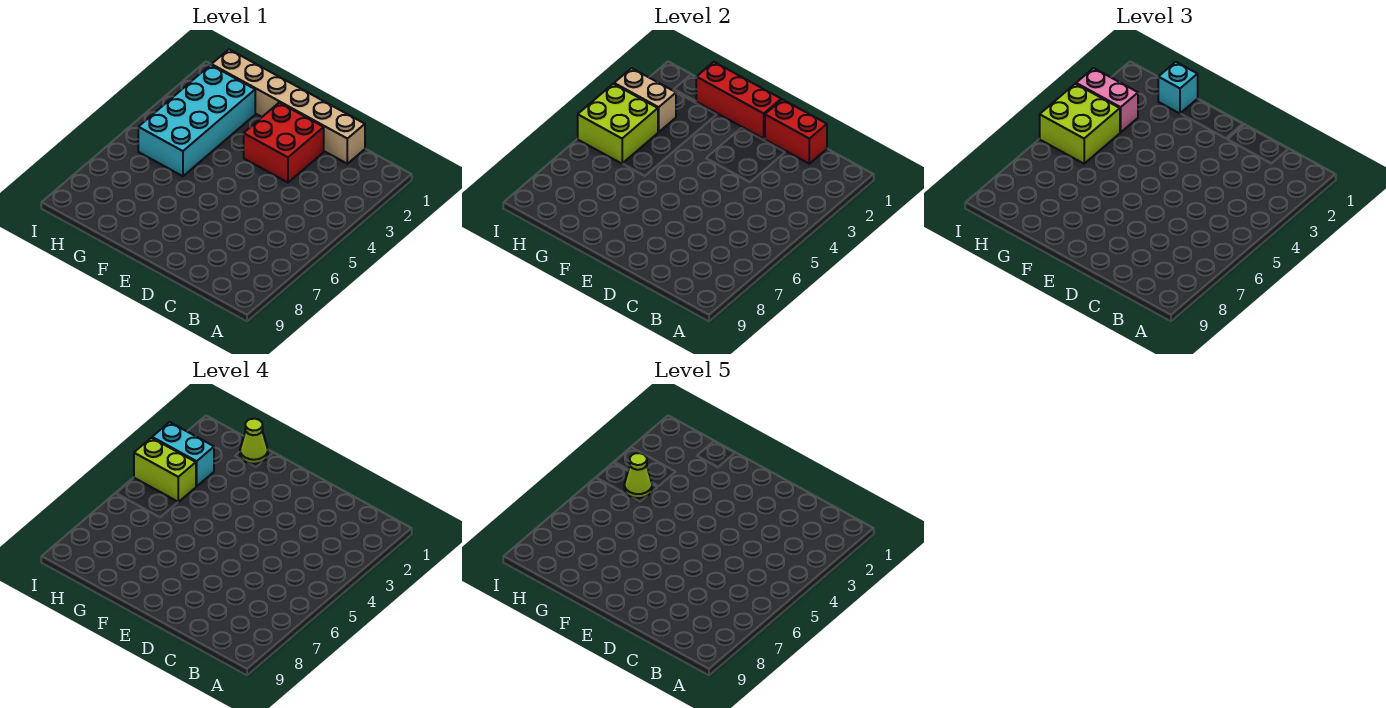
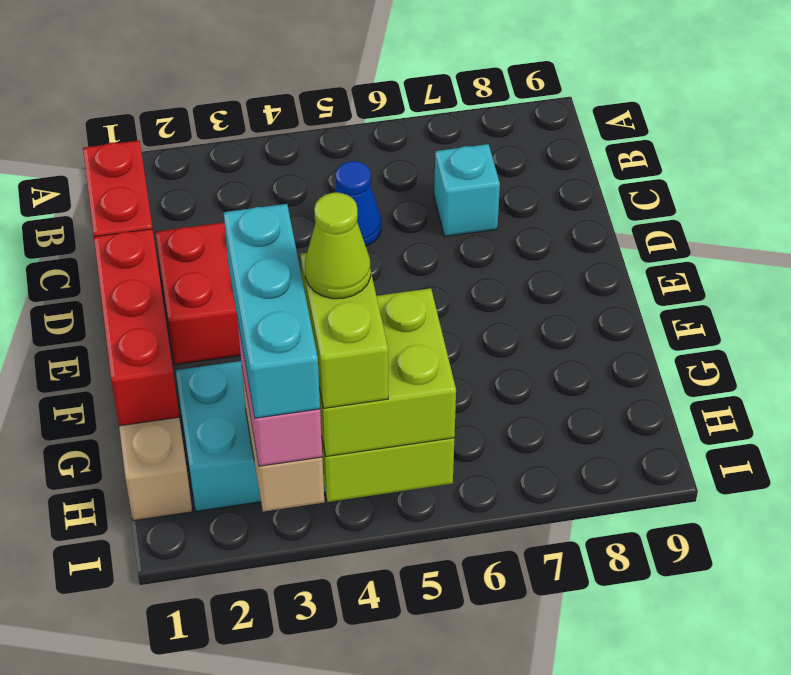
none -> blue cone C5 level 1
cyan brick G1 level 3 -> cyan brick C7 level 1
lime cone G1 level 4 -> none
cyan brick H3:I3 level 4 -> cyan brick G3:I3 level 4

